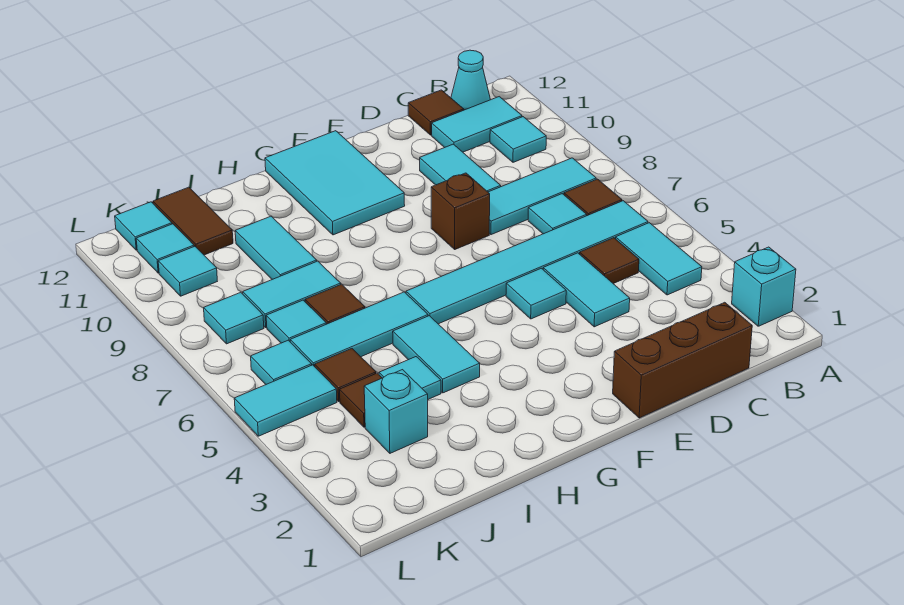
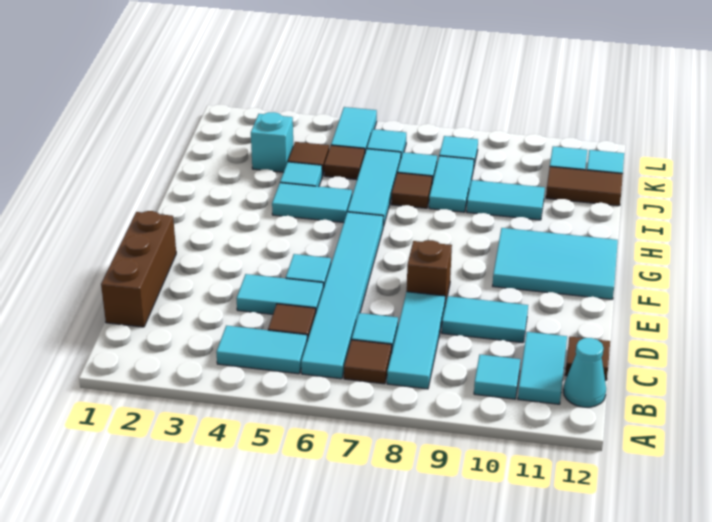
cyan brick A2 level 1 -> none
cyan tile K10 level 1 -> none

